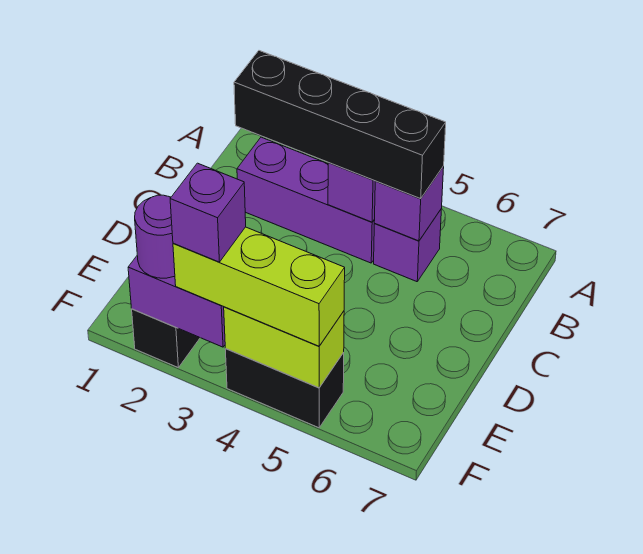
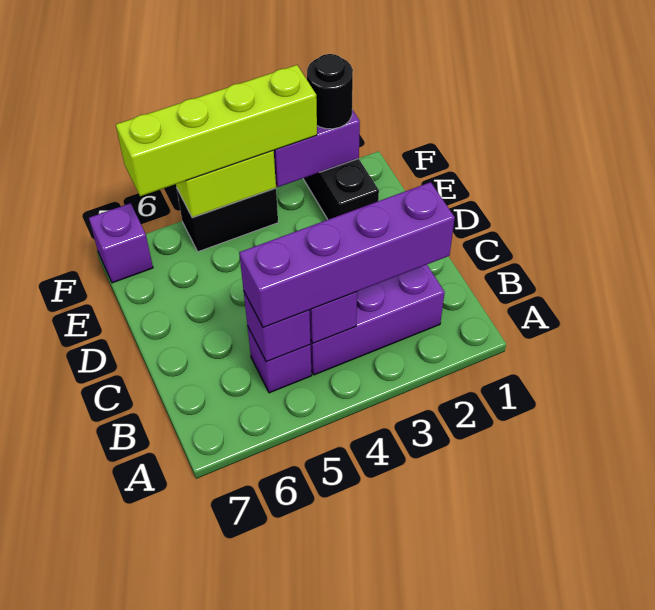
black brick B2:B5 level 3 -> purple brick B2:B5 level 3
purple round brick F2 level 3 -> black round brick F2 level 3
lime brick F3:F5 level 3 -> lime brick F3:F6 level 3
purple brick F3 level 4 -> purple brick F7 level 1

